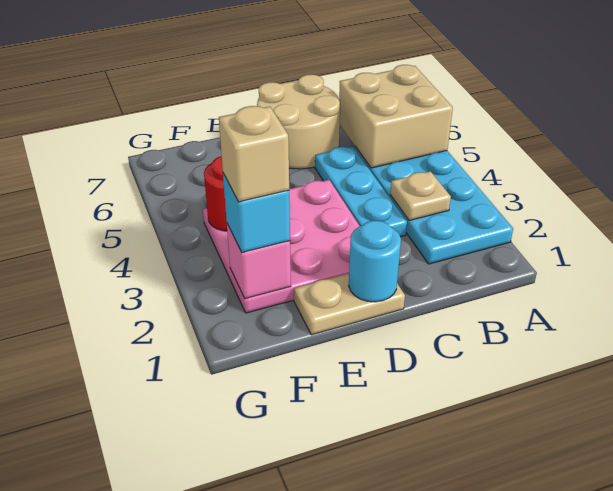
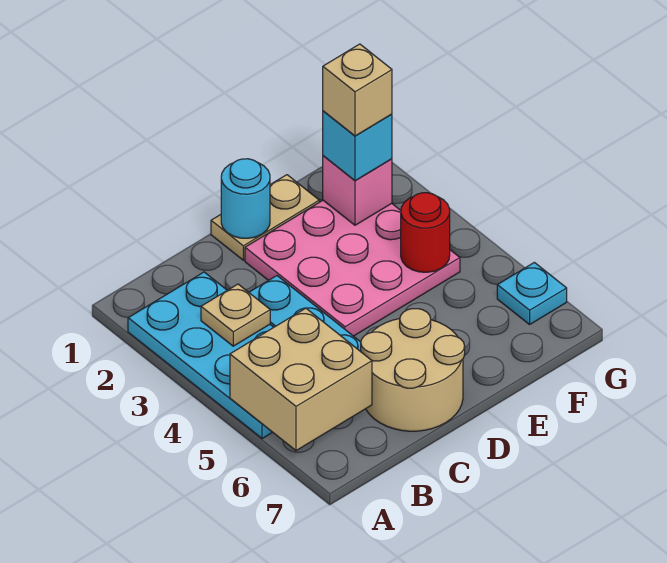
none -> cyan plate G6 level 1

